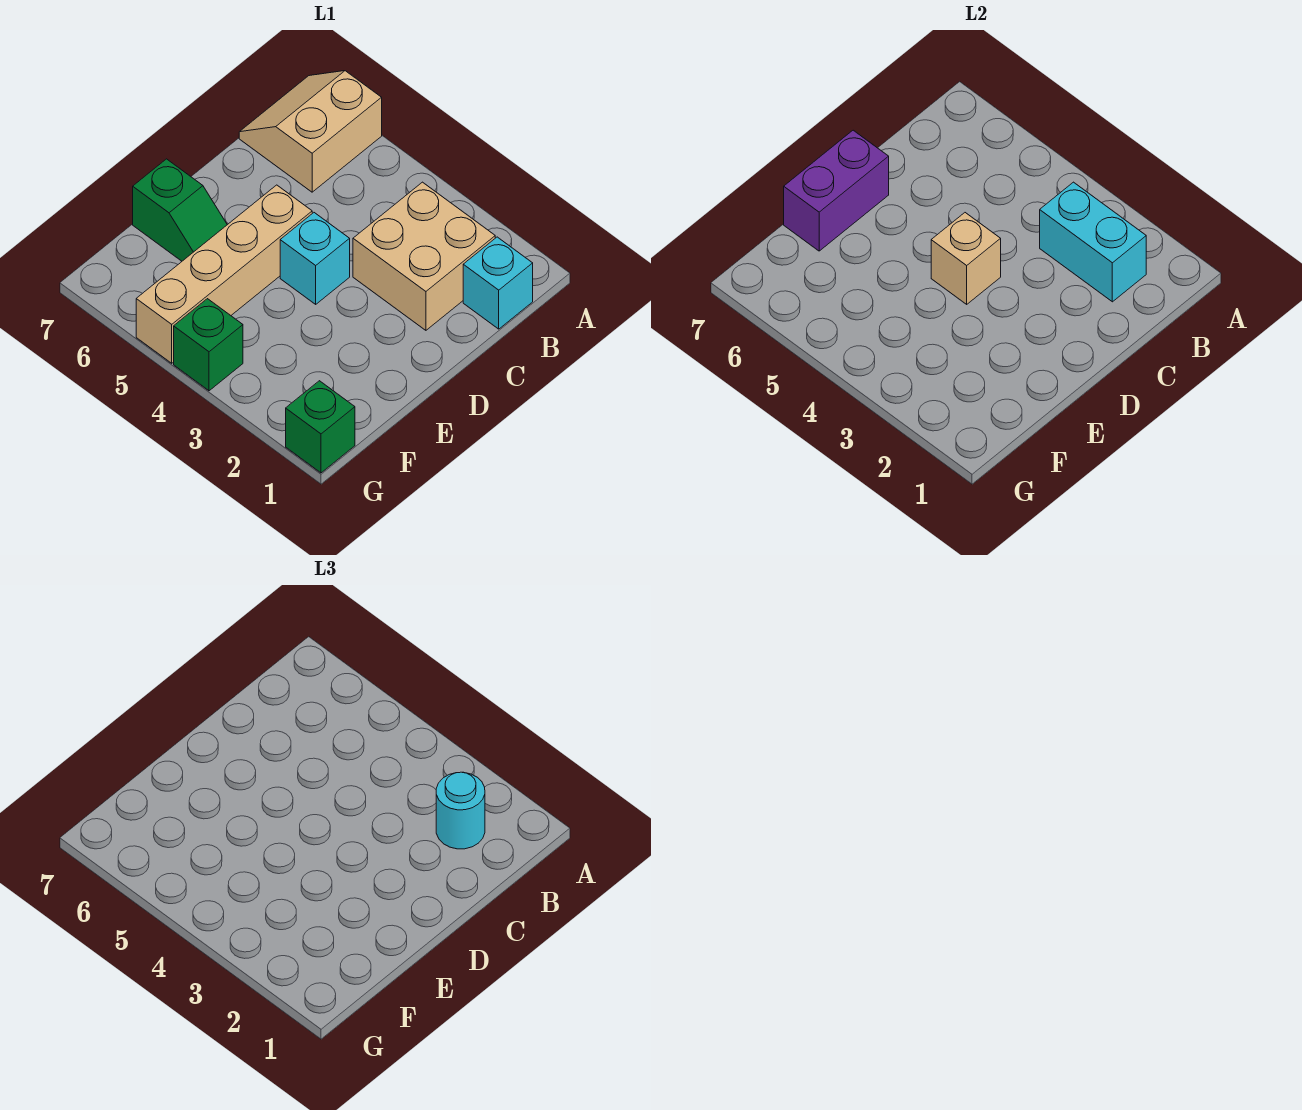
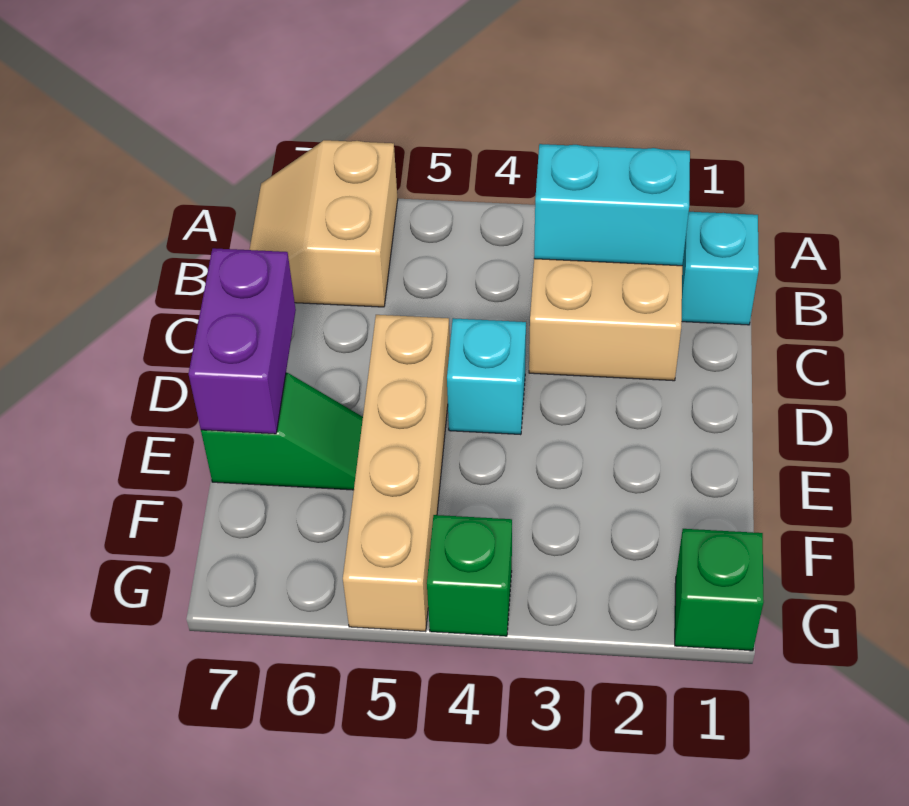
cyan round brick B2 level 3 -> none
tan brick D4 level 2 -> none

